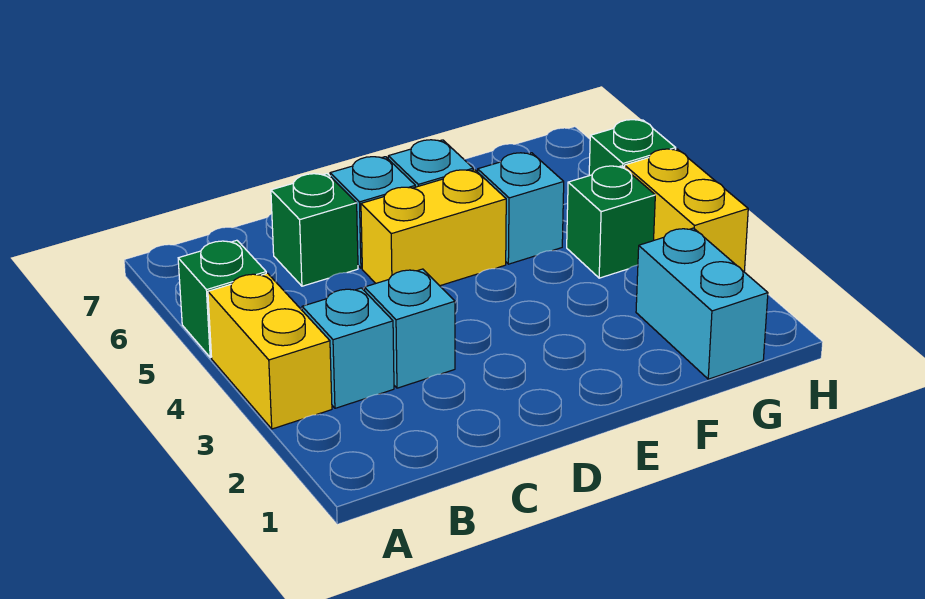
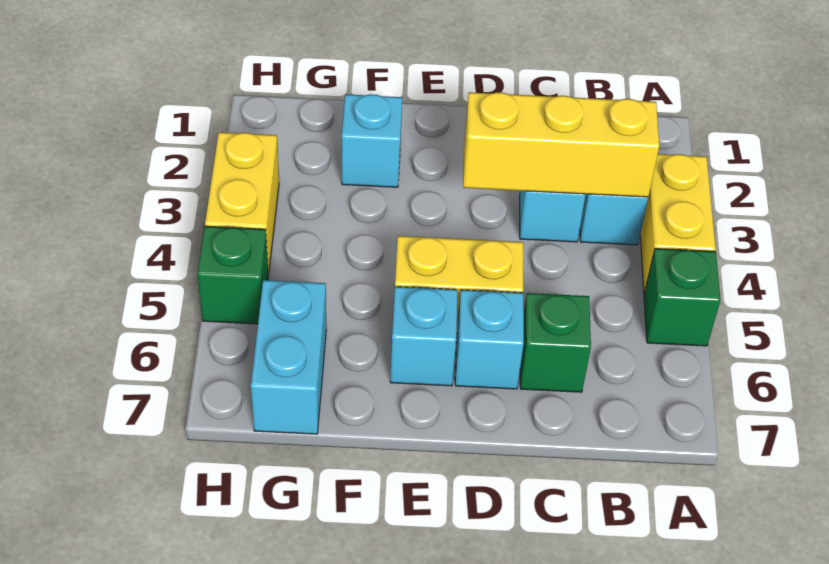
none -> yellow brick B3:D3 level 2
cyan brick F5 level 1 -> cyan brick F2 level 1
cyan brick G1:G2 level 1 -> cyan brick G6:G7 level 1
green brick G4 level 1 -> none

